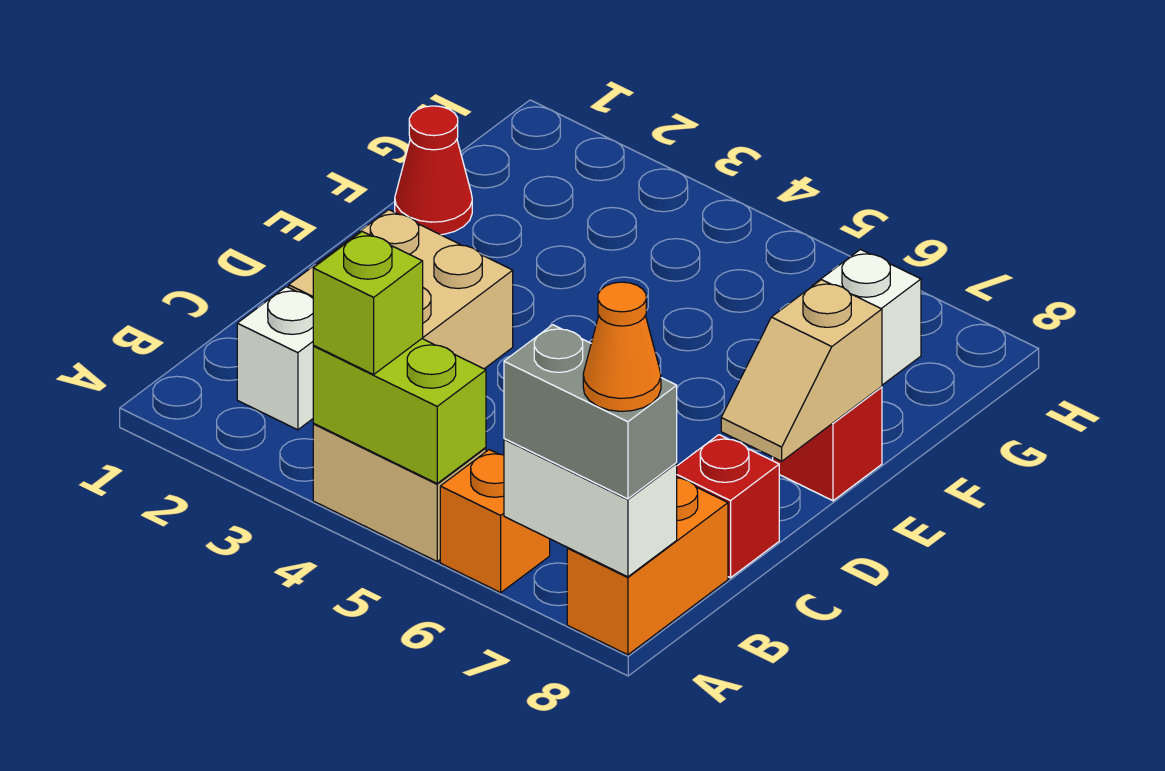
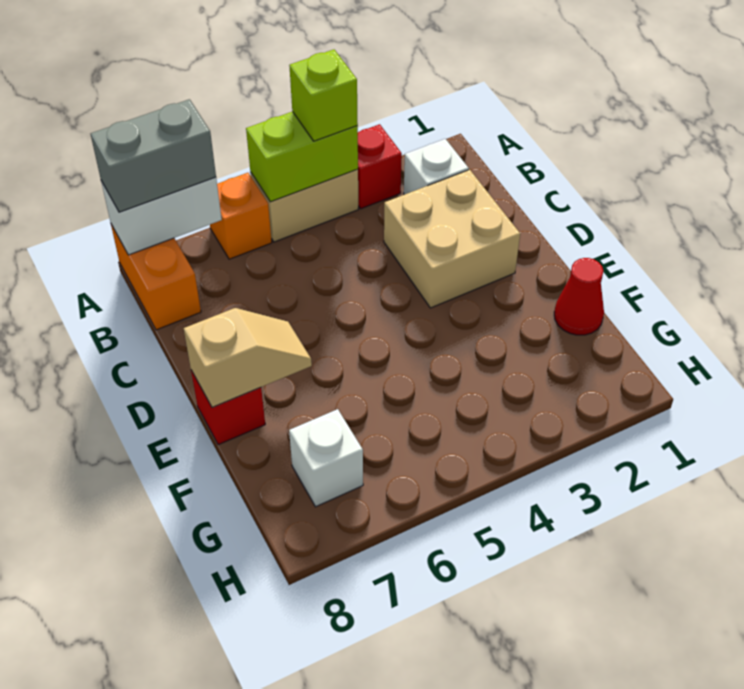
orange cone A8 level 4 -> none
red brick C8 level 1 -> red brick A3 level 1
tan slope D8:E8 level 2 top E -> tan slope E7:E8 level 2 top 8

